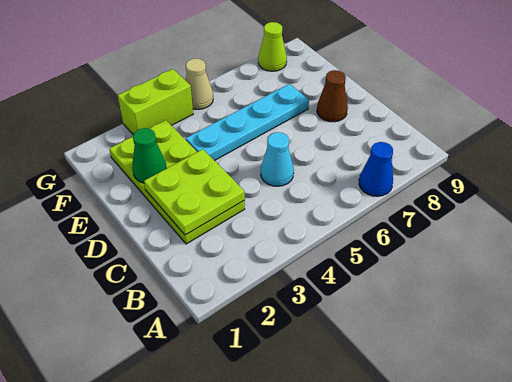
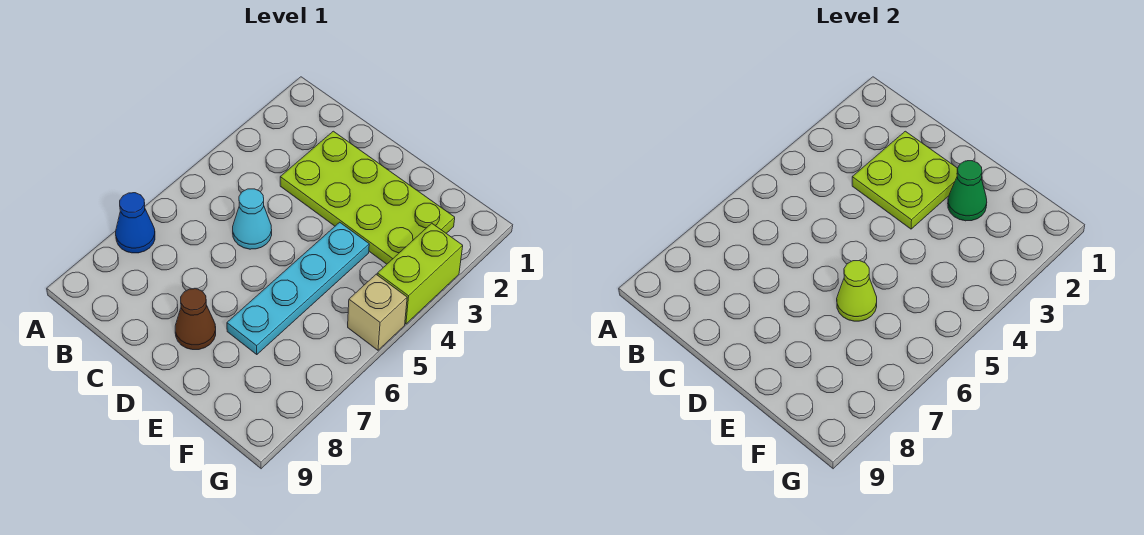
tan cone G5 level 1 -> tan brick G5 level 1
lime cone G8 level 1 -> lime cone E6 level 2

